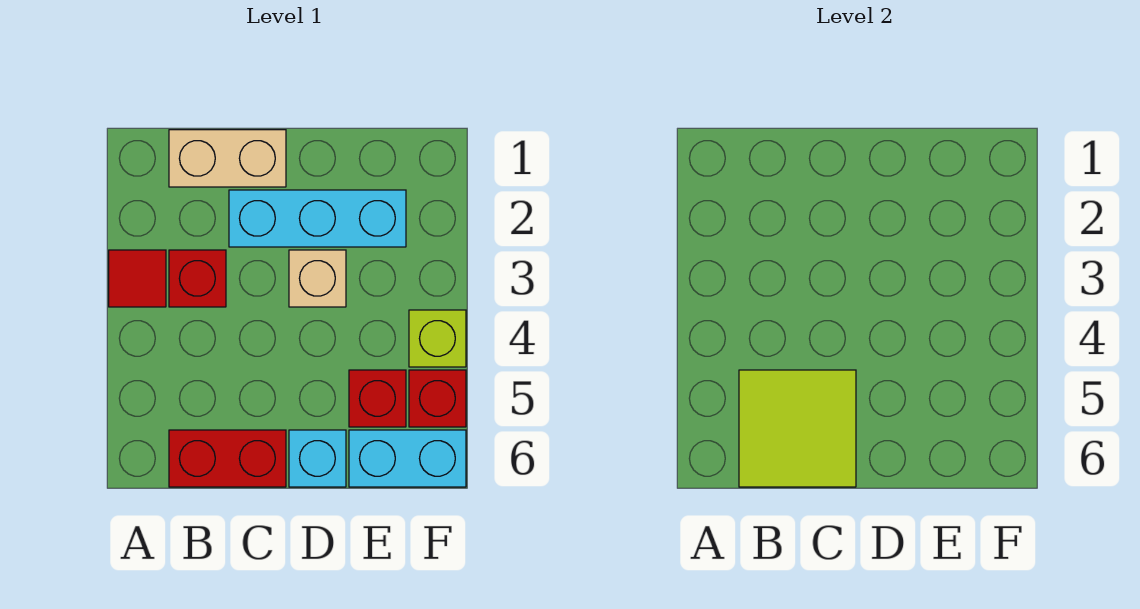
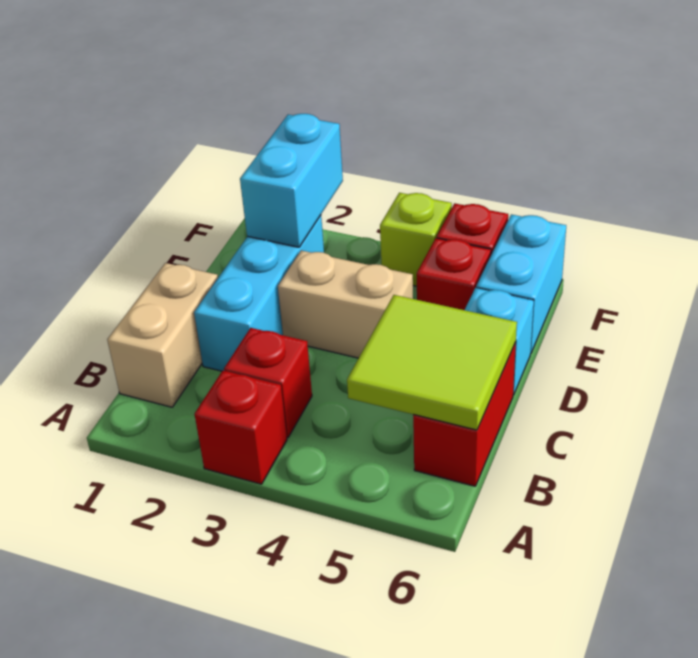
red tile A3 level 1 -> red brick A3 level 1
tan brick D3 level 1 -> tan brick D3:D4 level 1
none -> cyan brick E2:F2 level 2

